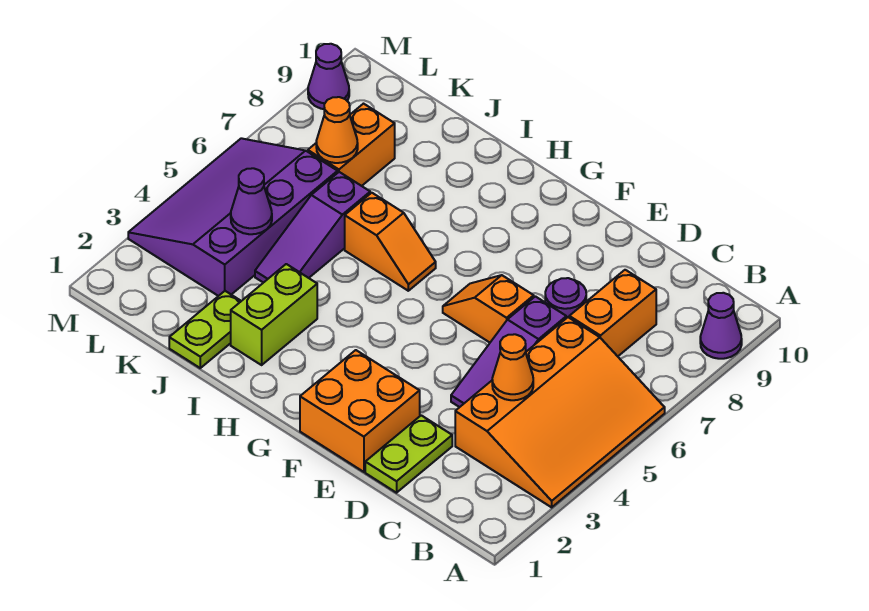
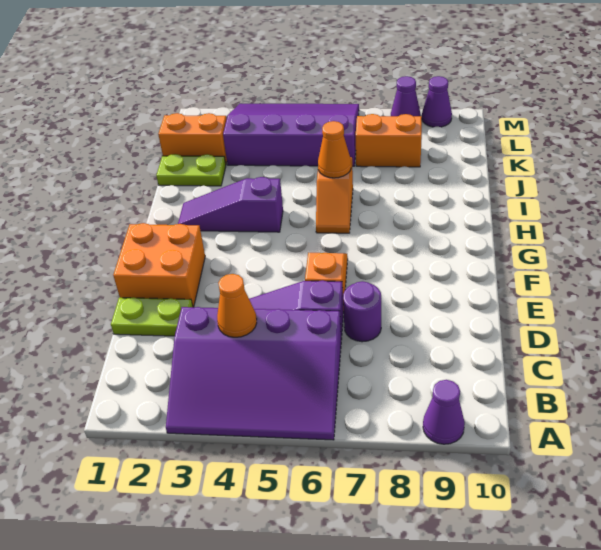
orange slope A3:C6 level 1 top C -> purple slope A3:C6 level 1 top C
orange brick C7:C8 level 1 -> orange brick K1:K2 level 1
lime brick I2:I3 level 1 -> none
purple slope J4:J6 level 1 top 6 -> purple slope H2:H4 level 1 top 4
purple cone K4 level 2 -> purple cone M8 level 1
orange cone K7 level 2 -> orange cone I6 level 2

